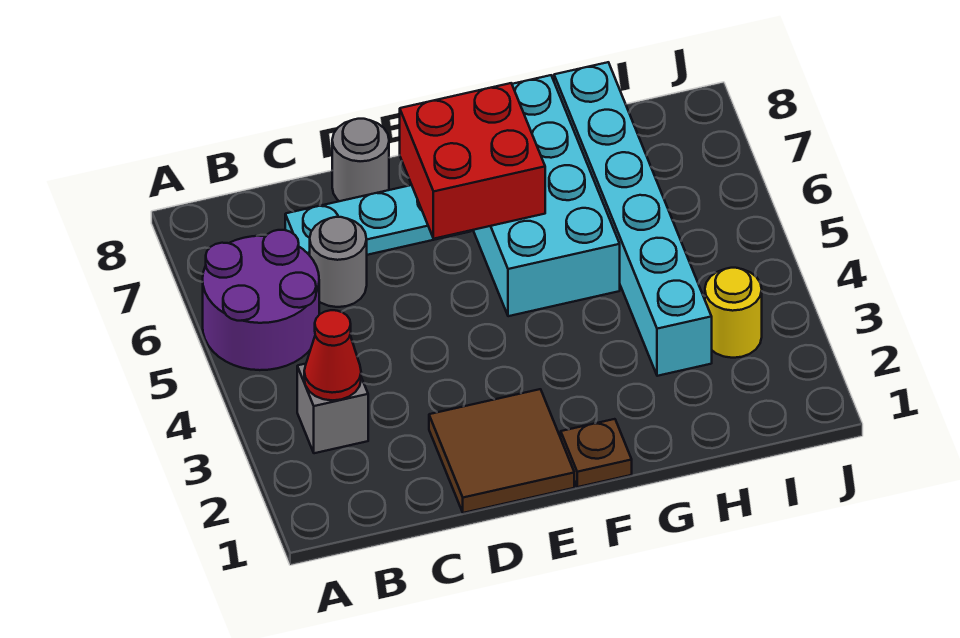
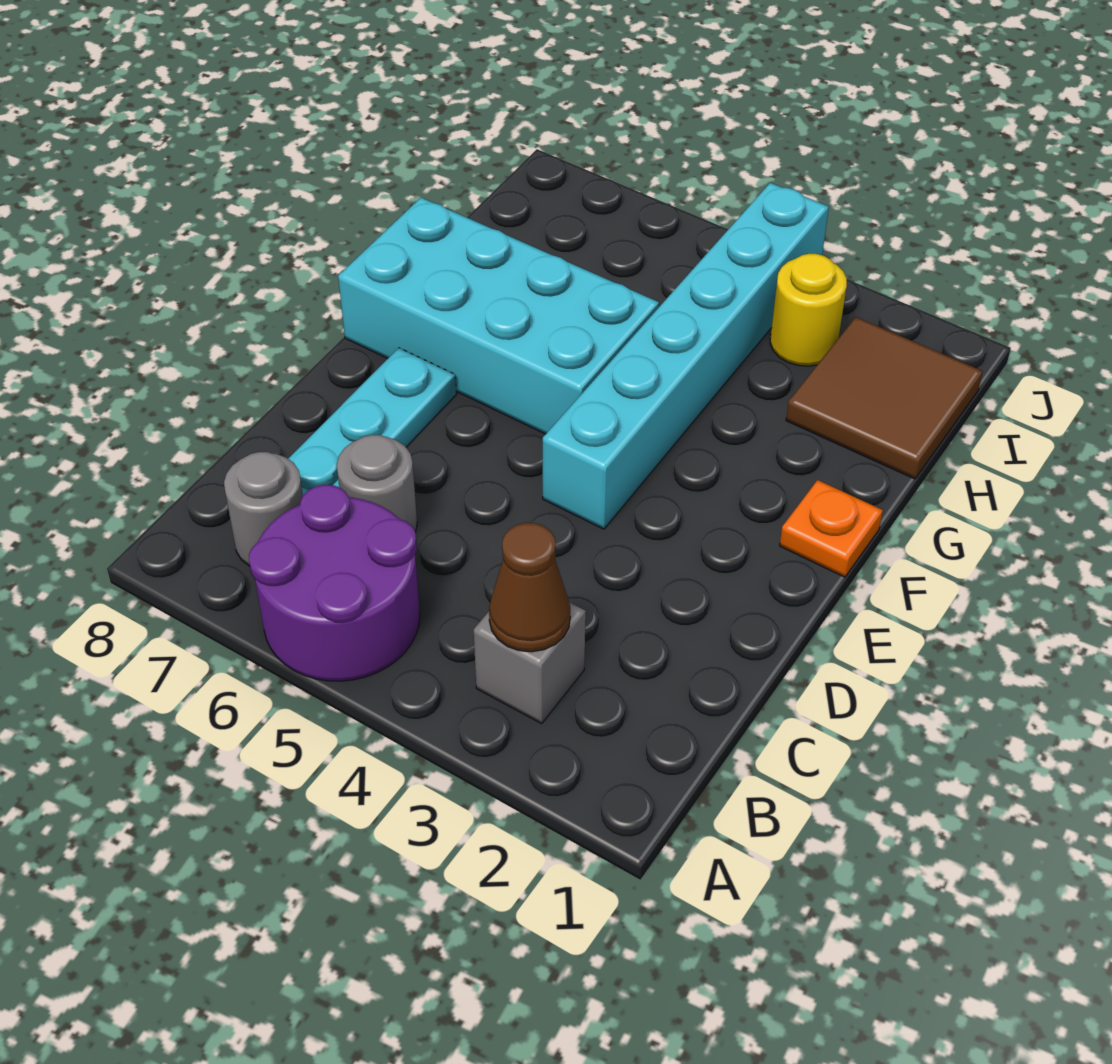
red cone B3 level 2 -> brown cone B3 level 2
brown tile D1:E2 level 1 -> brown tile H1:I2 level 1
grey round brick D8 level 1 -> grey round brick B7 level 1
red brick E6:F7 level 2 -> none
brown plate F1 level 1 -> orange plate F1 level 1
cyan brick H3:H8 level 1 -> cyan brick E4:J4 level 1

